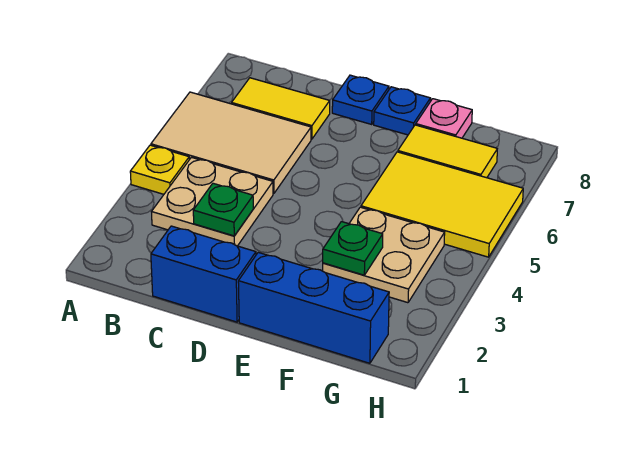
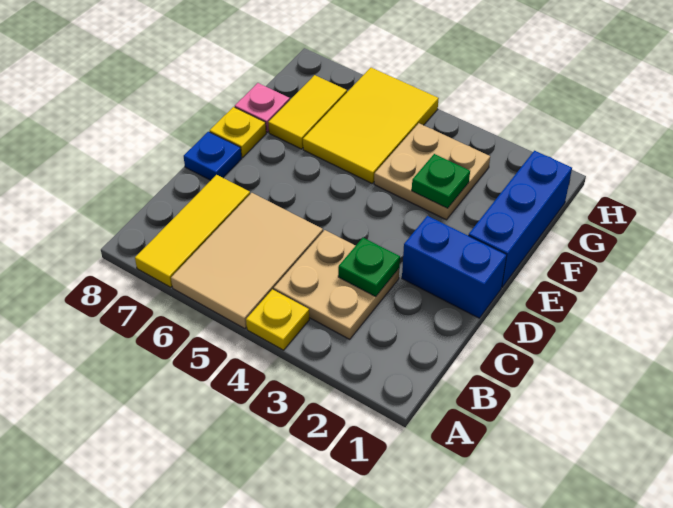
yellow tile B7:C7 level 1 -> yellow tile A7:C7 level 1
blue brick C1:D1 level 1 -> blue brick D1:D2 level 1
blue plate E8 level 1 -> yellow plate E8 level 1

